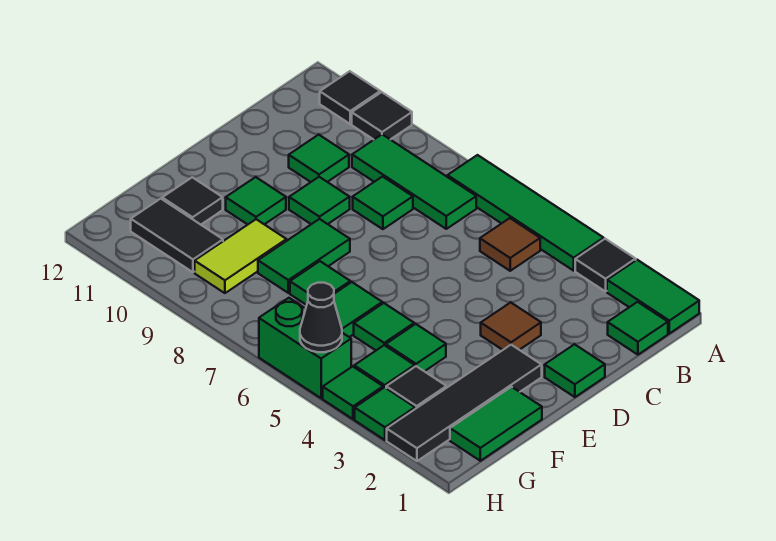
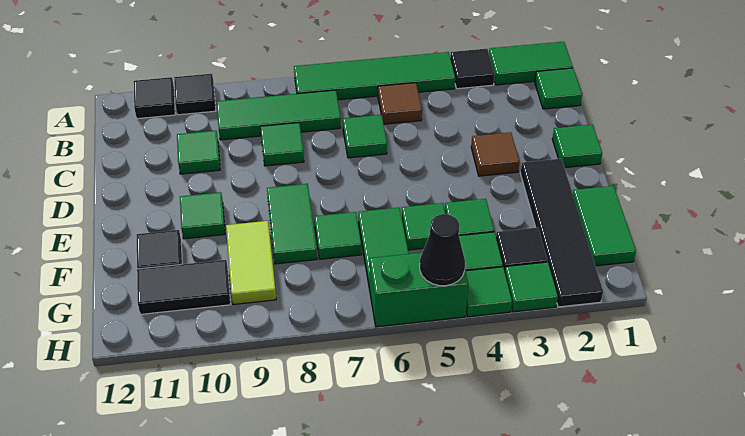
green tile D9 level 1 -> green tile C6 level 1

